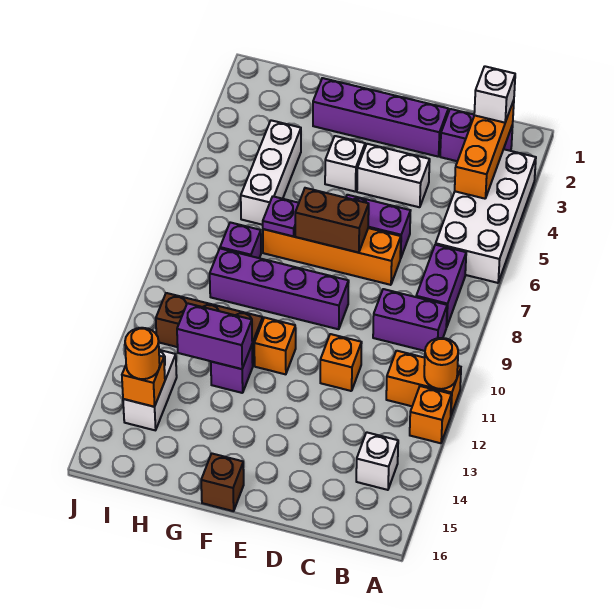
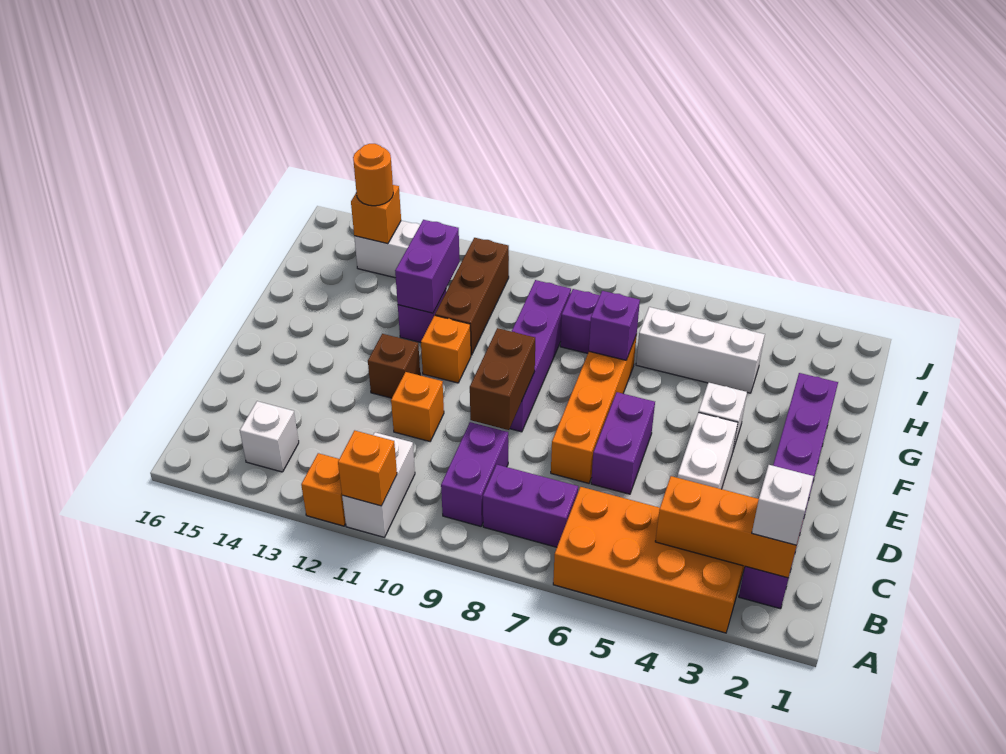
white brick A3:B6 level 1 -> orange brick A3:B6 level 1
orange brick A11:B11 level 1 -> white brick A11:B11 level 1
orange round brick A11 level 2 -> orange brick A11 level 2
brown brick E7:F7 level 2 -> brown brick D9:E9 level 2
brown brick F16 level 1 -> brown brick E12 level 1
purple plate G7 level 2 -> purple brick G7 level 2

